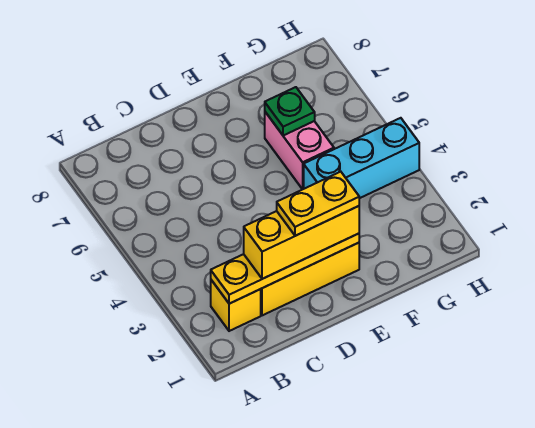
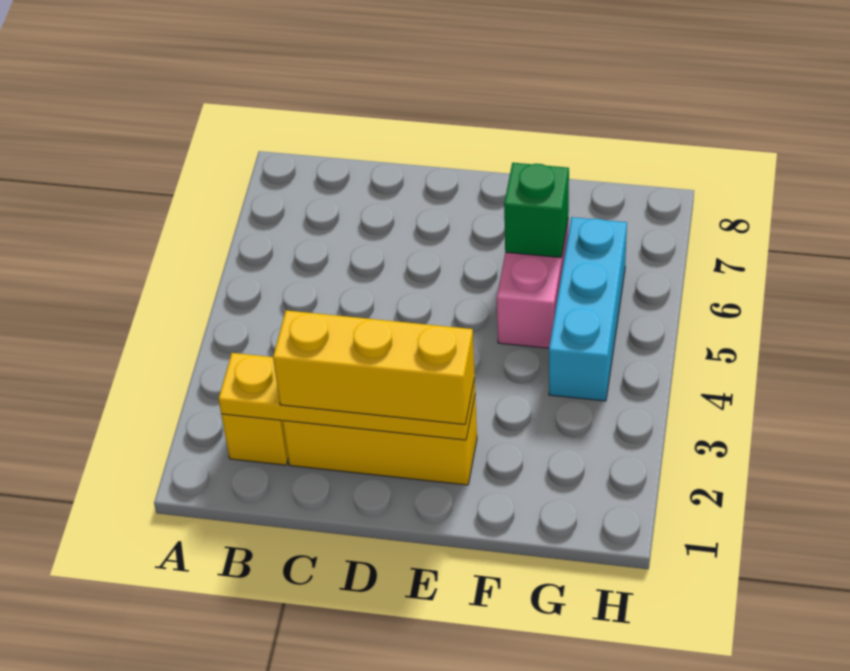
yellow plate D2:E2 level 4 -> none
cyan brick F4:H4 level 1 -> cyan brick G4:G6 level 1
green plate F6 level 2 -> green brick F6 level 2

